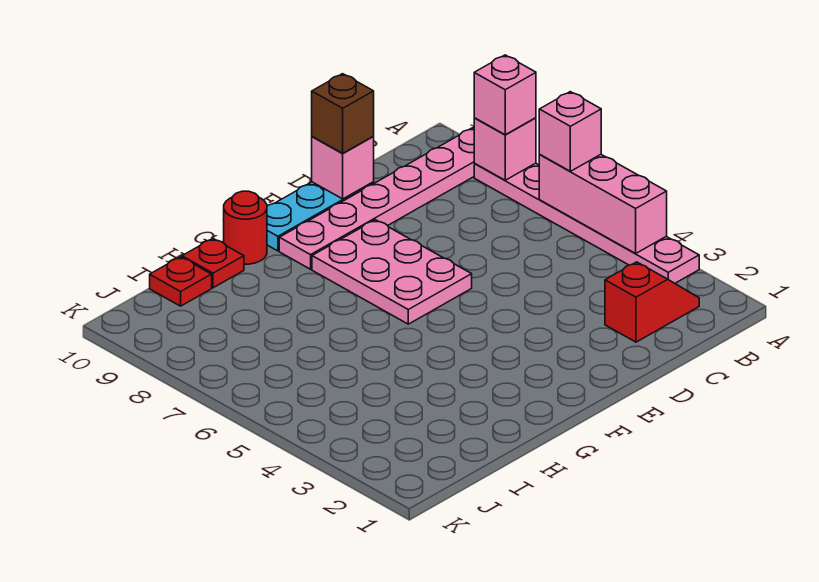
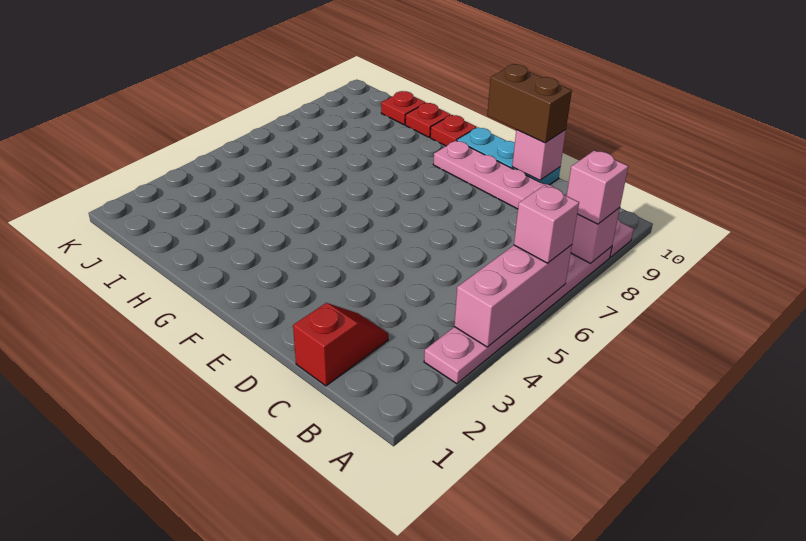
red slope B2:C2 level 1 top C -> red slope C1:C2 level 1 top 1
brown brick D10 level 3 -> brown brick D10:E10 level 3
pink plate E6:F8 level 1 -> none
red round brick G10 level 1 -> red plate G10 level 1

